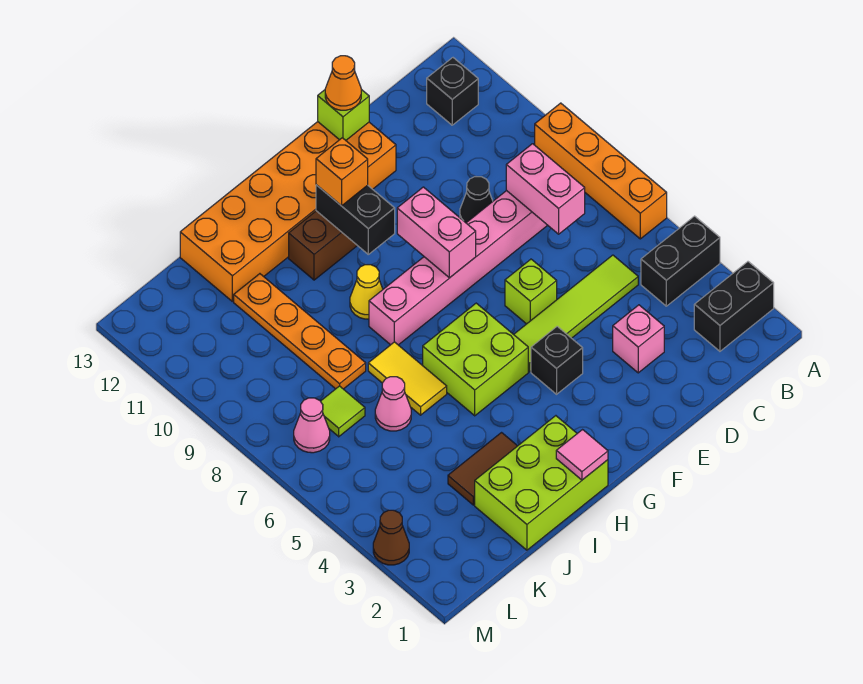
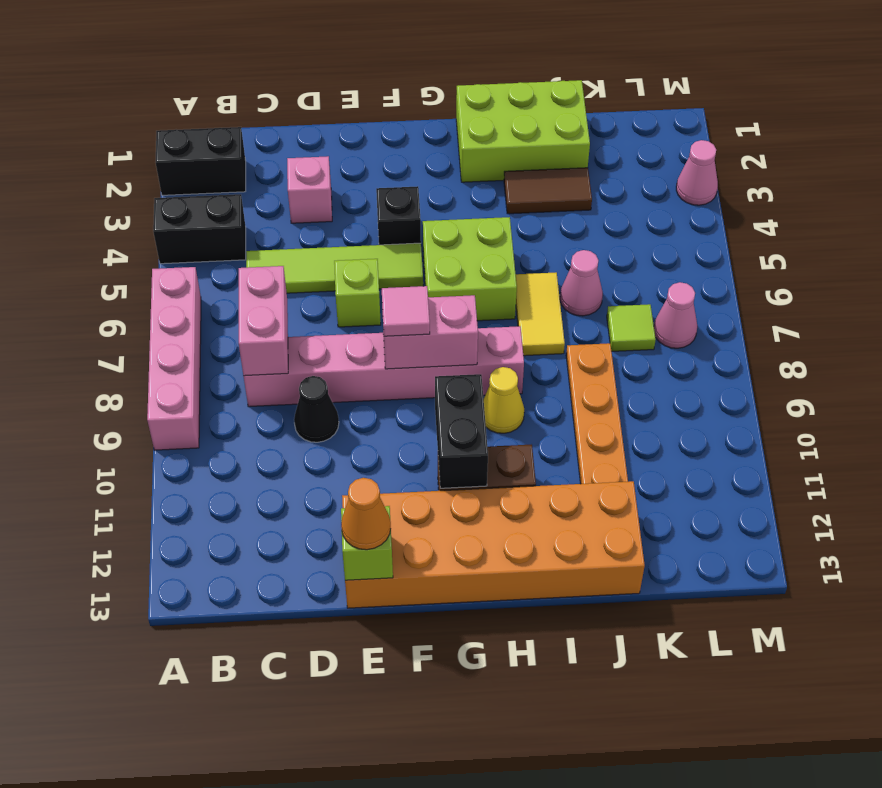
orange brick A6:A9 level 1 -> pink brick A6:A9 level 1
black brick B12 level 1 -> none
pink brick F8:F9 level 2 -> pink brick F8:G8 level 2
orange brick G11 level 3 -> none
pink tile H1 level 2 -> pink tile F8 level 3
brown cone M3 level 1 -> pink cone M3 level 1

